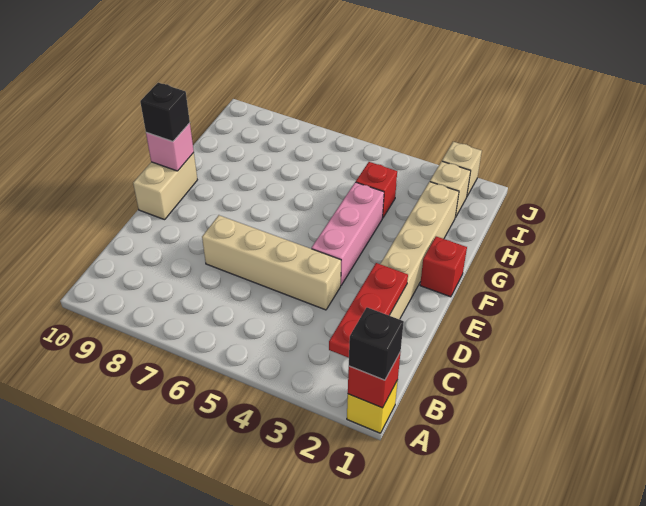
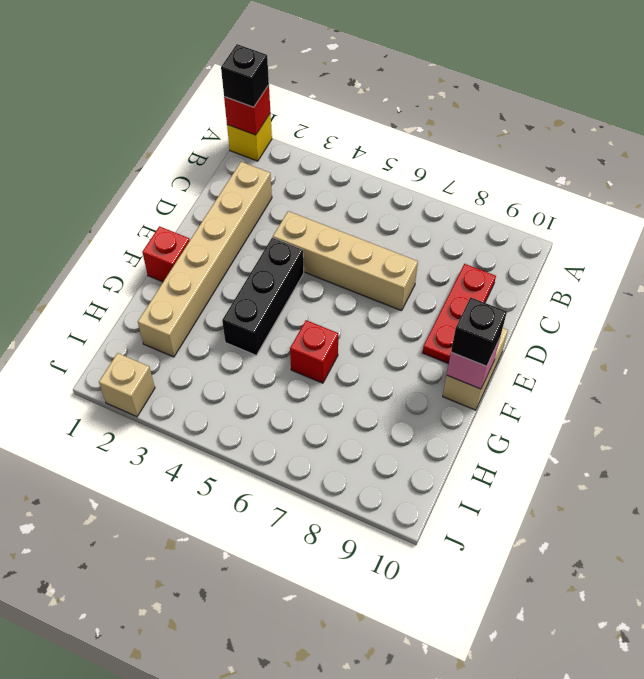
red plate B2:D2 level 2 -> red plate C9:E9 level 1
pink brick E4:G4 level 1 -> black brick E4:G4 level 1
red brick H4 level 1 -> red brick G6 level 1
tan brick I2 level 1 -> none

